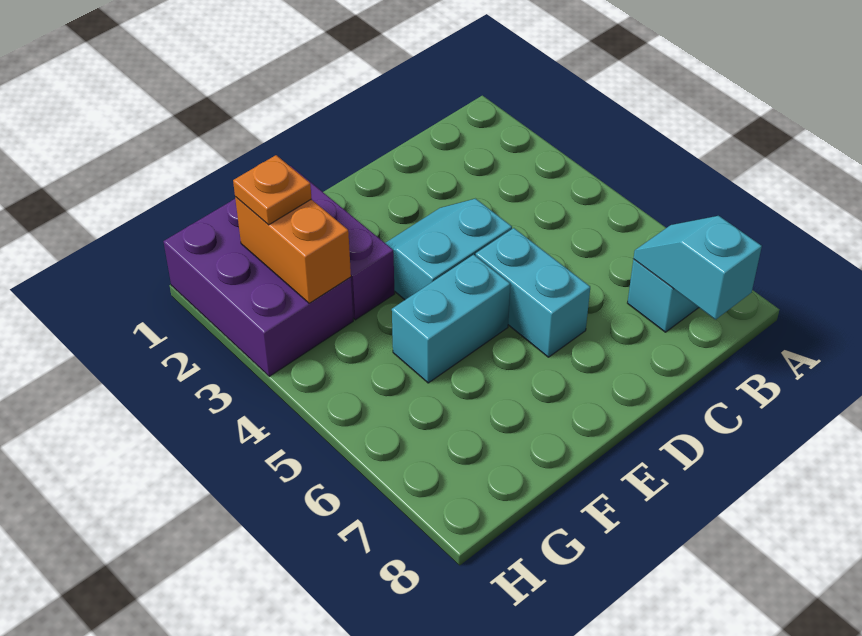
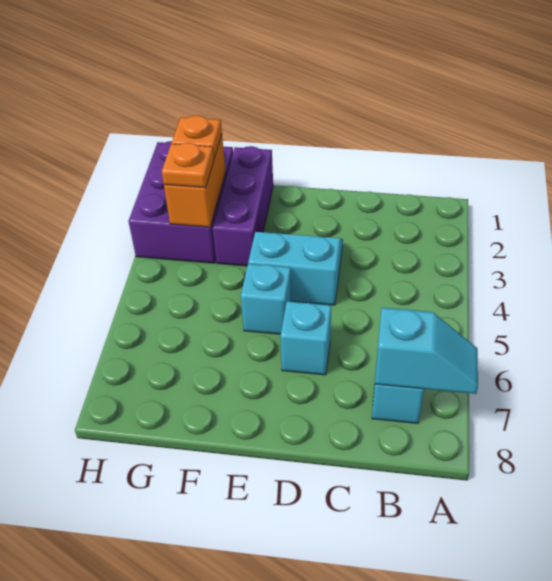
cyan slope B7:B8 level 2 top 8 -> cyan slope A7:B7 level 2 top B
cyan brick D5:D6 level 1 -> cyan brick D6 level 1
cyan brick E5:F5 level 1 -> cyan brick E5 level 1
none -> orange plate G3 level 3

